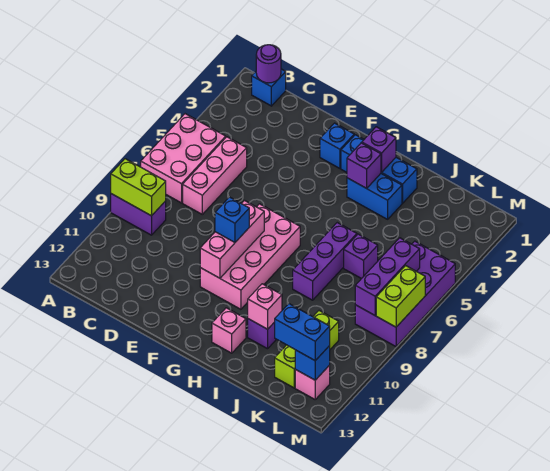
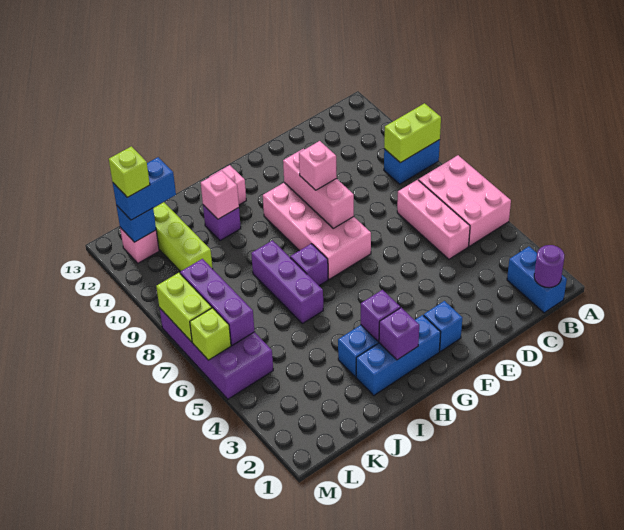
purple brick A9:B9 level 1 -> blue brick A9:B9 level 1
blue brick B1 level 1 -> blue brick B1:B2 level 1
blue brick F9 level 3 -> pink brick F9 level 3
purple brick J6 level 1 -> purple brick H7 level 1
none -> lime brick L12 level 4
none -> lime brick M6 level 2

